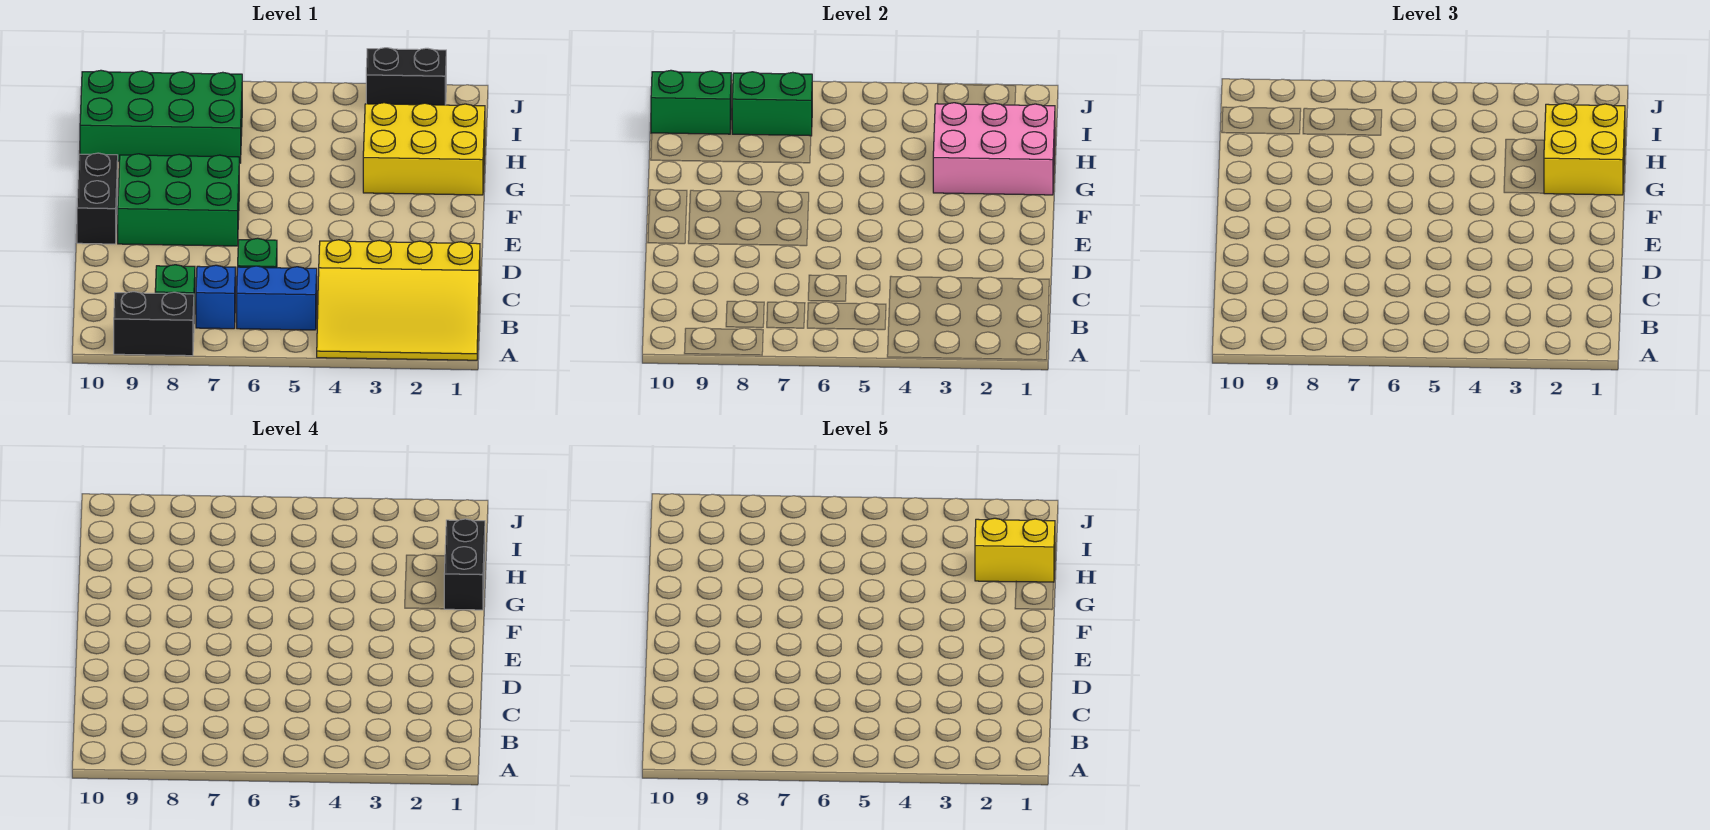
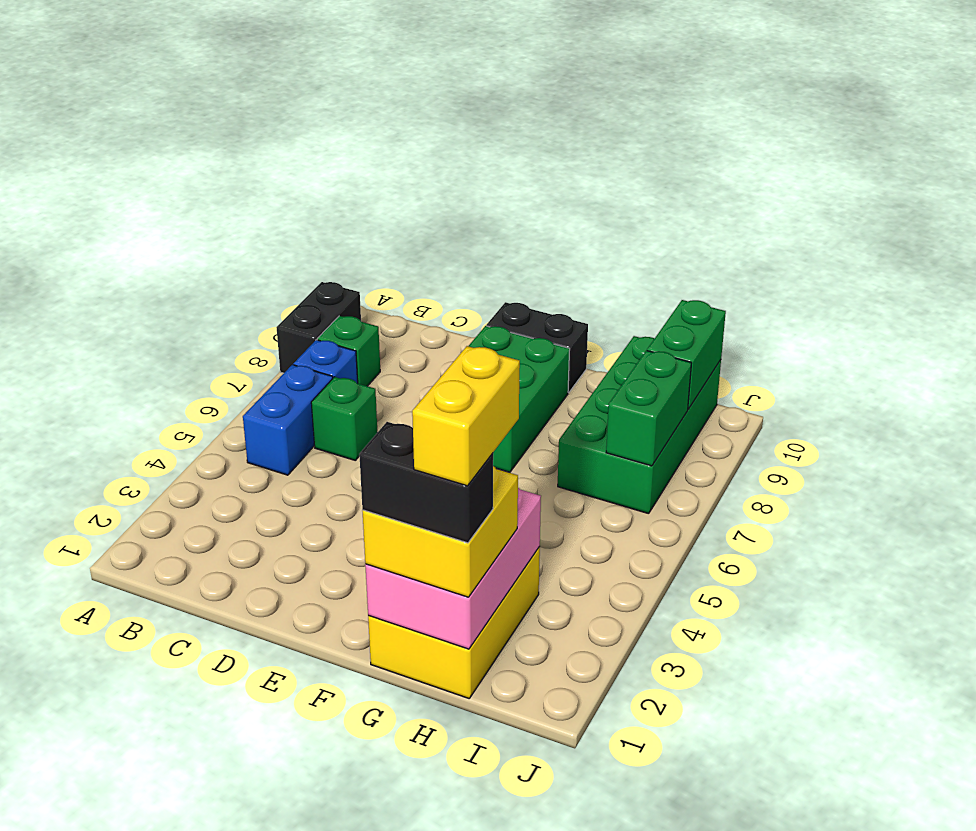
yellow slope A1:C4 level 1 top C -> none
black brick J2:J3 level 1 -> none

